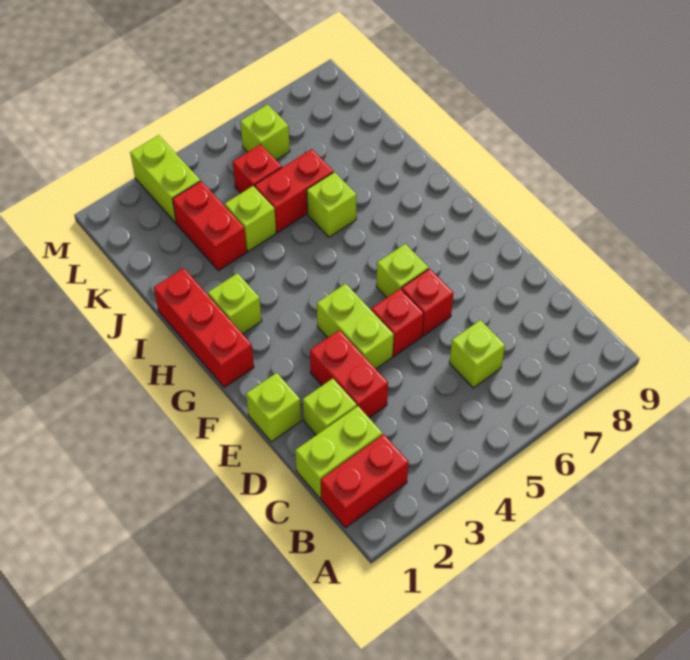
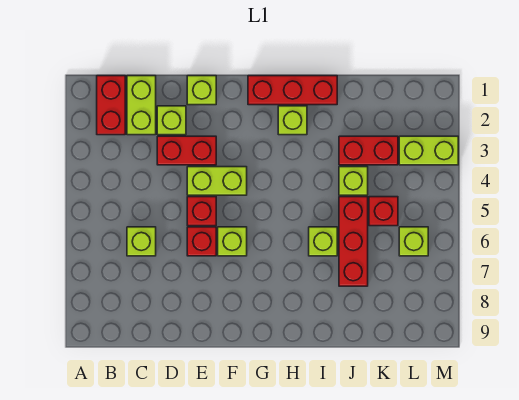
red brick J5:J6 level 1 -> red brick J5:J7 level 1

